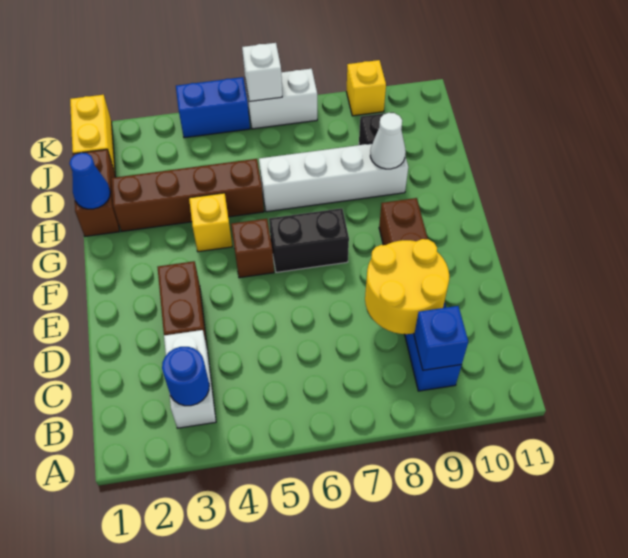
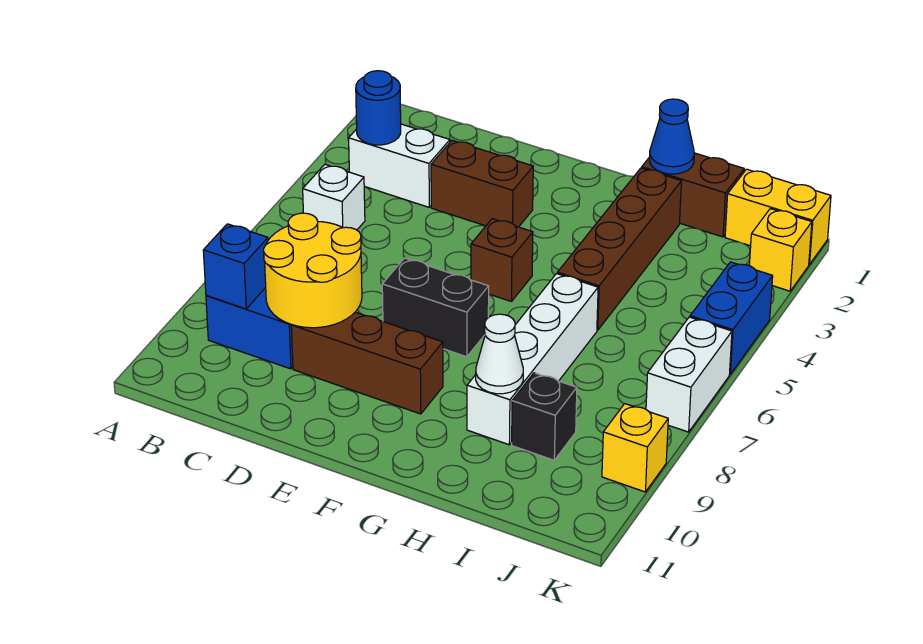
black brick F6:F7 level 1 -> black brick E7:F7 level 1
yellow brick G4 level 1 -> yellow brick K2 level 1
white brick K6 level 2 -> white brick B5 level 1

